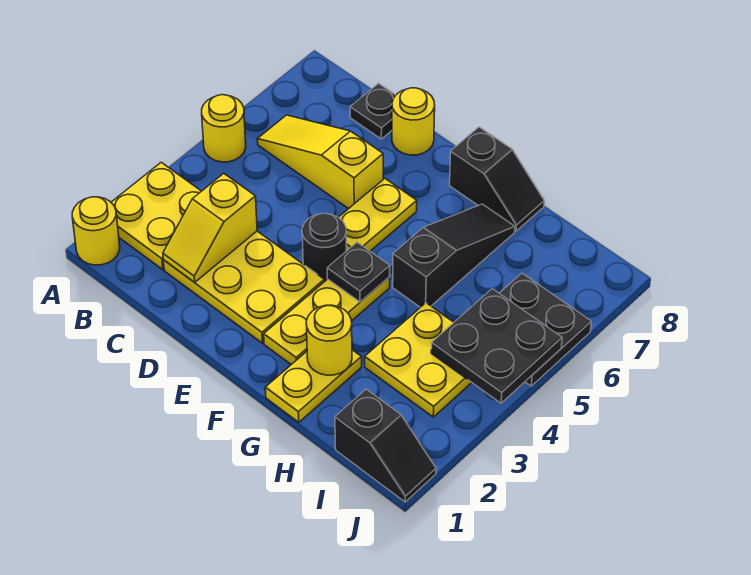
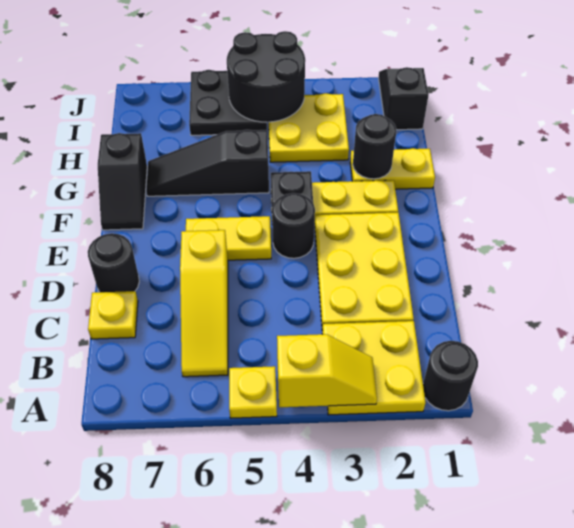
yellow round brick A1 level 1 -> black round brick A1 level 1
yellow round brick A5 level 1 -> yellow plate A5 level 1
yellow slope C2:C3 level 2 top 3 -> yellow slope A3:A4 level 2 top 4
black plate C8 level 1 -> yellow plate C8 level 1
yellow round brick D8 level 1 -> black round brick D8 level 1
black slope F8:G8 level 1 top F -> black slope F8:G8 level 1 top G
yellow round brick G2 level 2 -> black round brick G2 level 2
black plate I4:J5 level 2 -> black round brick I4:J5 level 2

